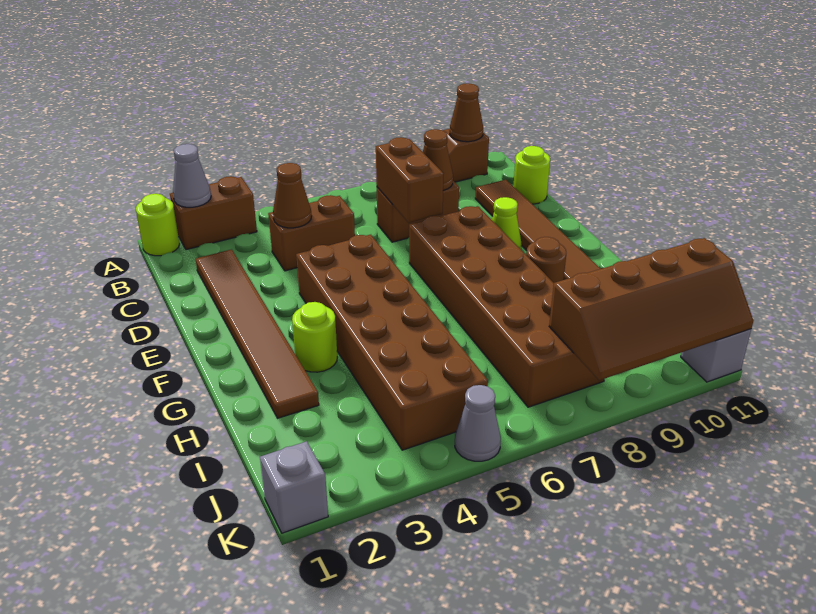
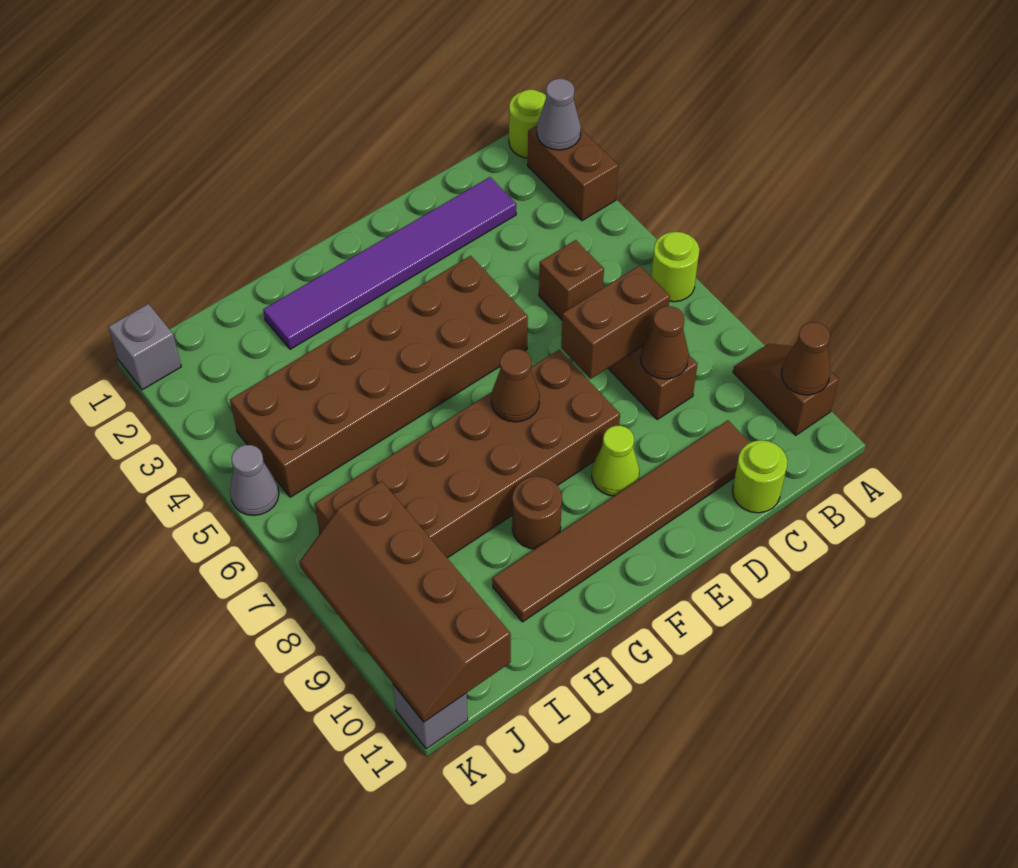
brown tile C2:H2 level 1 -> purple tile C2:H2 level 1
brown brick C4:C5 level 1 -> brown brick C5 level 1
brown cone C4 level 2 -> brown cone F7 level 2
lime round brick G3 level 1 -> lime round brick A6 level 1

